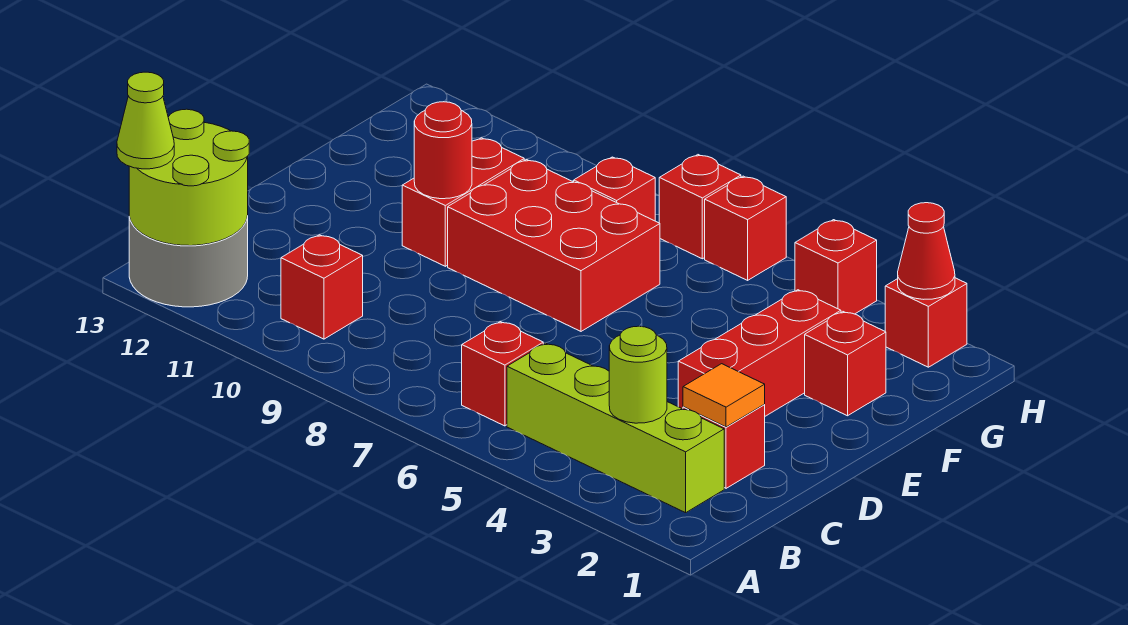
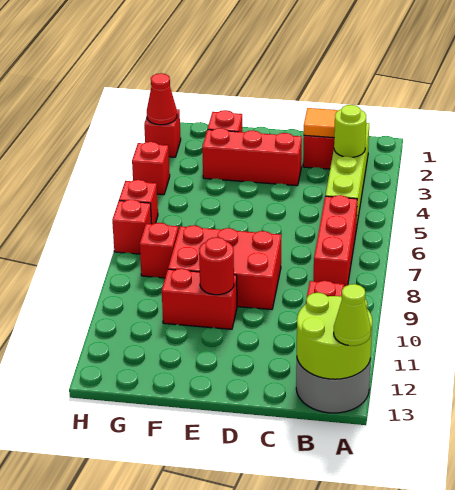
red brick B6 level 1 -> red brick B6:B8 level 1
red brick E7:F9 level 1 -> red brick D8:F9 level 1

